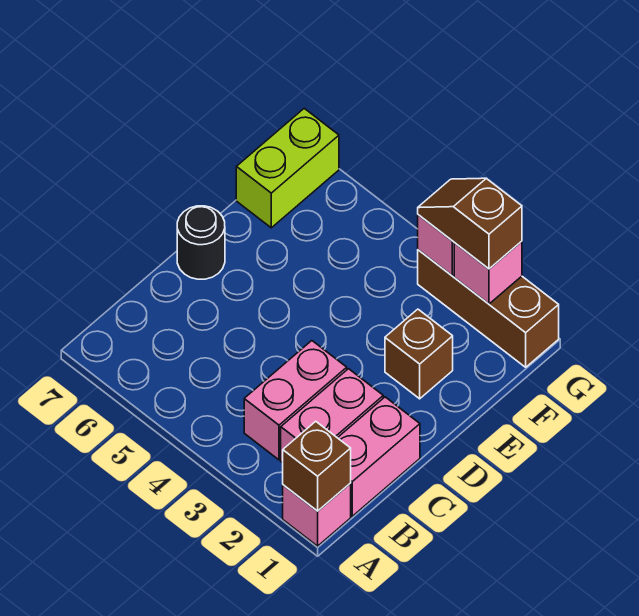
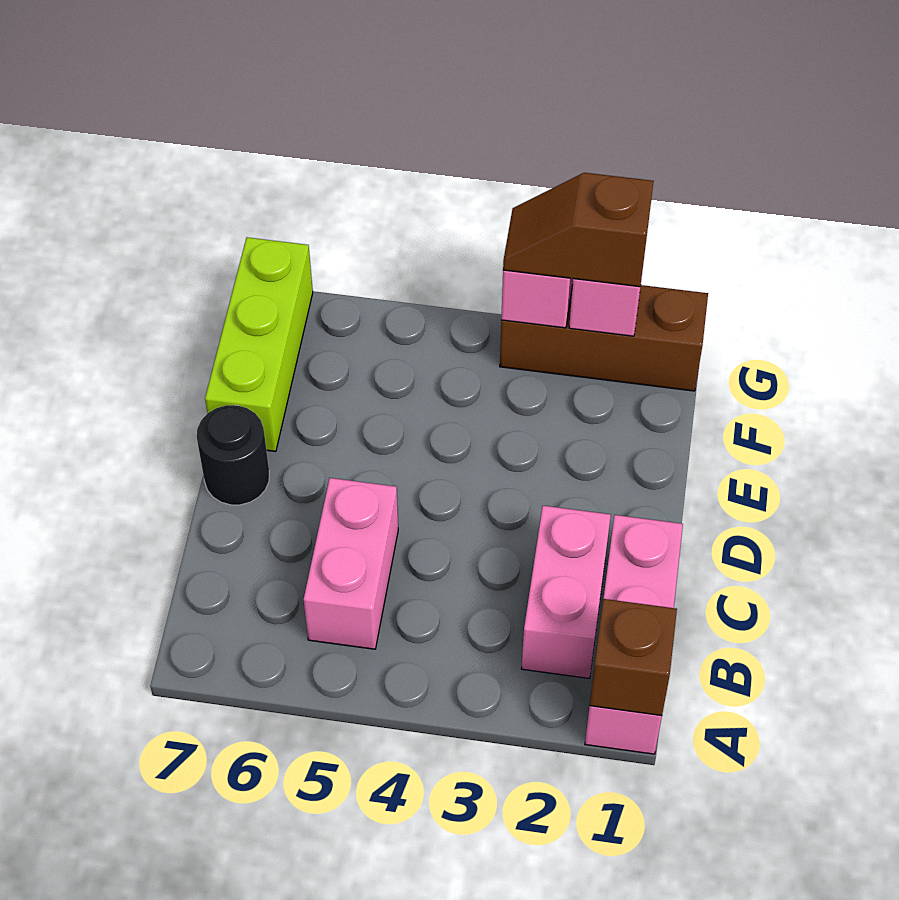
pink brick B3:C3 level 1 -> pink brick B5:C5 level 1
brown brick E2 level 1 -> none
lime brick F7:G7 level 1 -> lime brick E7:G7 level 1

